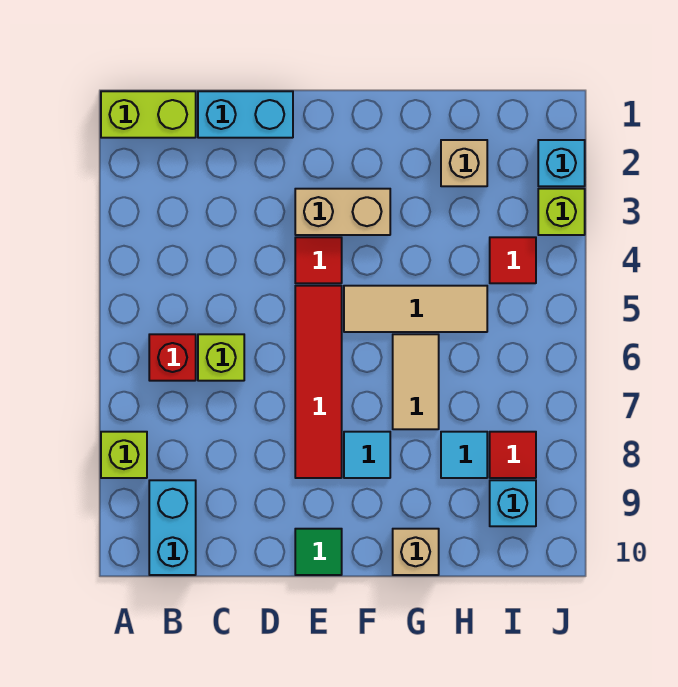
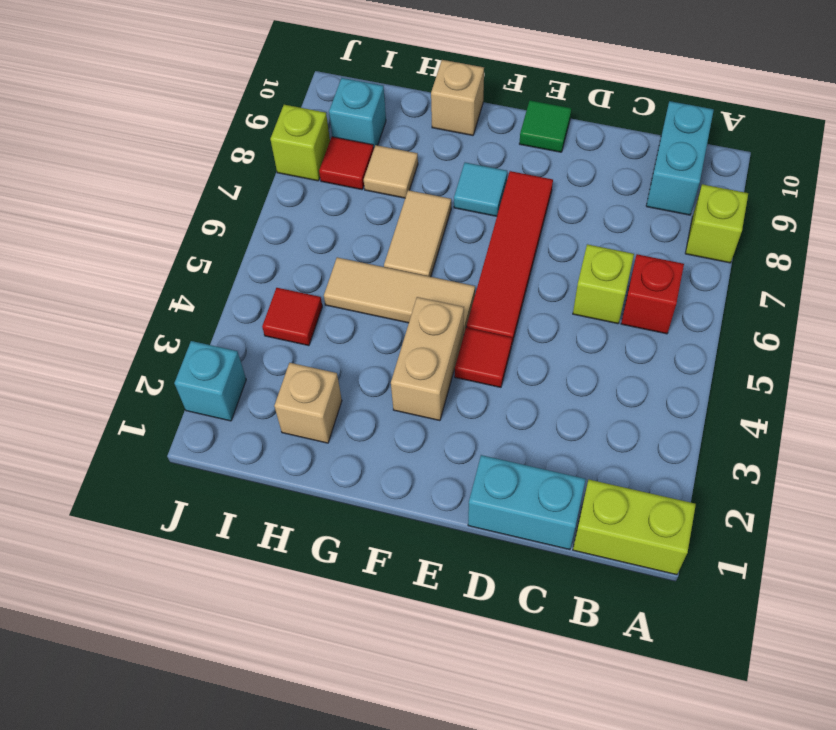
tan brick E3:F3 level 1 -> tan brick F3:F4 level 1
cyan tile H8 level 1 -> tan tile H8 level 1
lime brick J3 level 1 -> lime brick J8 level 1

